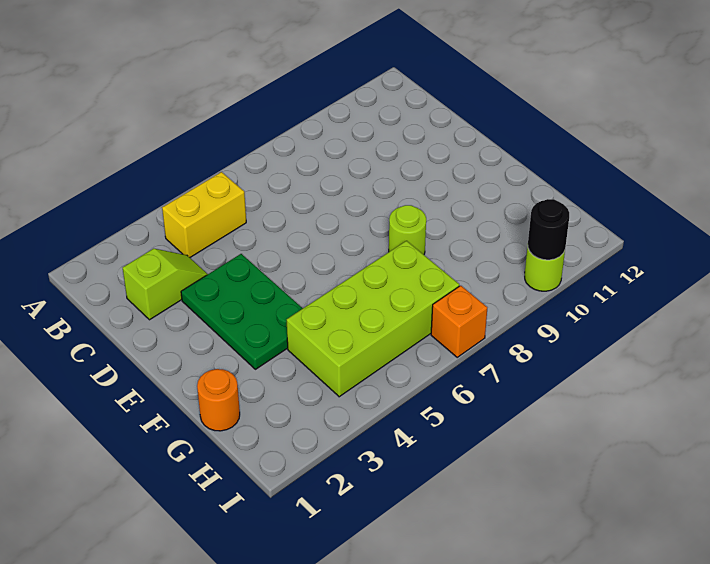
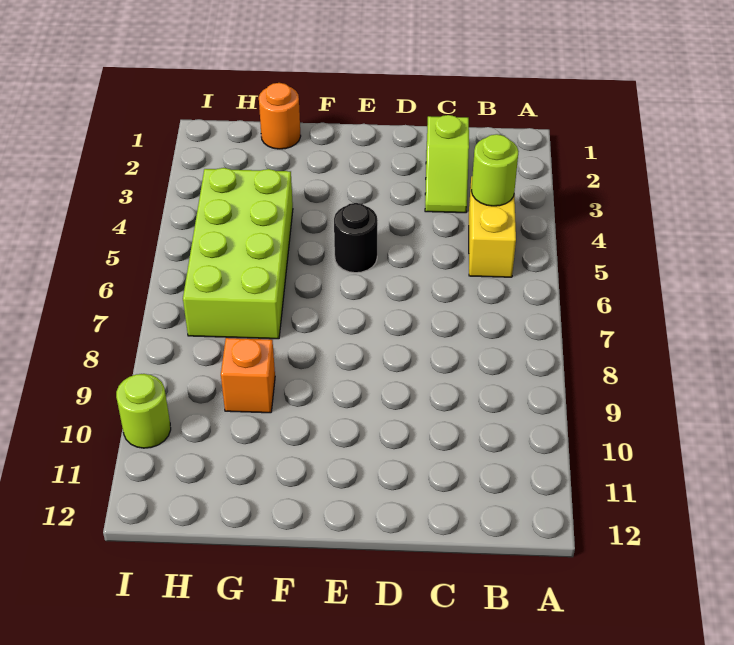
green plate D3:F4 level 1 -> none
lime round brick F8 level 1 -> lime round brick B4 level 2
orange brick I7 level 1 -> orange brick G9 level 1
black round brick I10 level 2 -> black round brick E5 level 1

